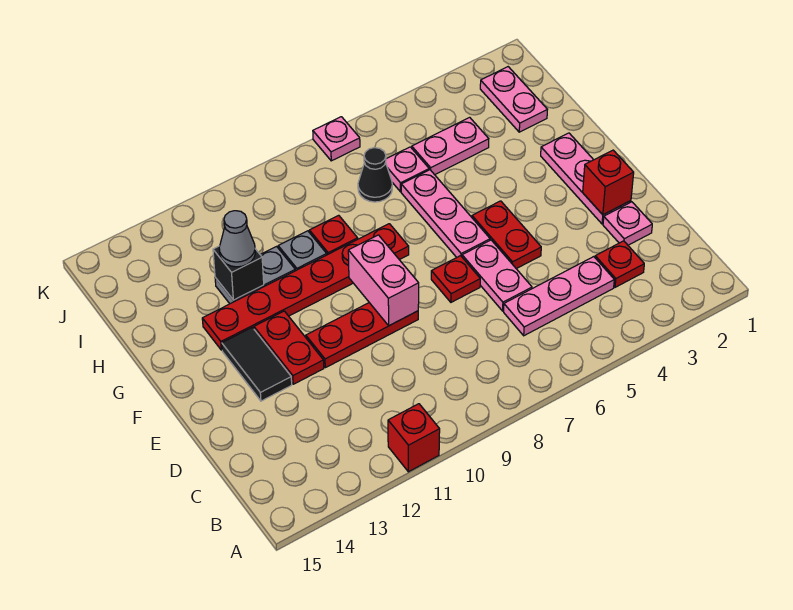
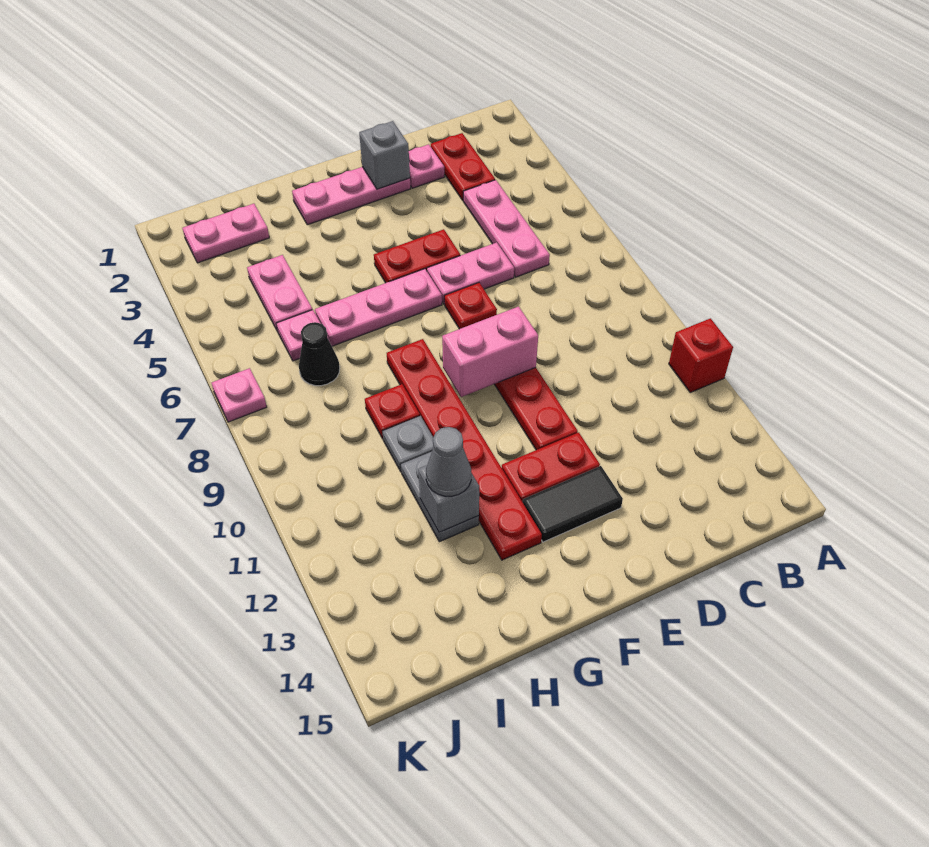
red plate C3 level 1 -> red plate C2:C3 level 1
red brick E2 level 2 -> grey brick E2 level 2
black brick H12 level 2 -> grey brick H12 level 2

